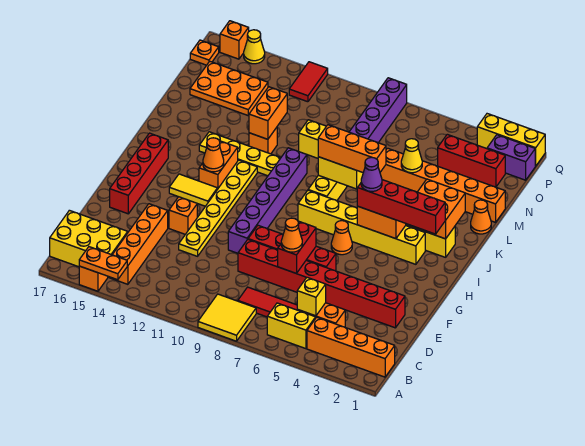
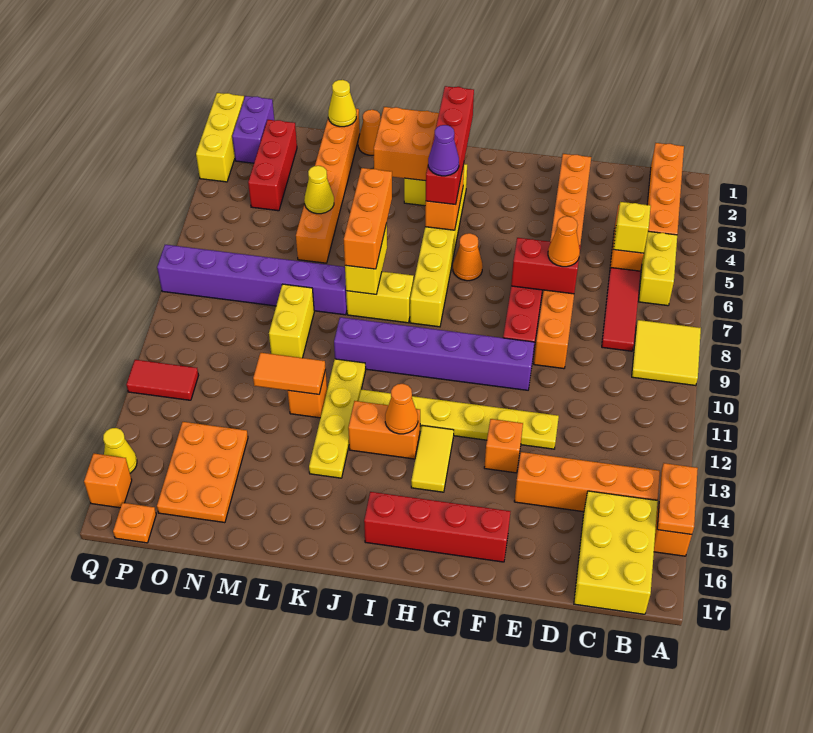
red brick E2:E9 level 1 -> orange brick E2:E9 level 1
orange brick L12:M12 level 2 -> orange tile L12:M12 level 2
none -> yellow cone M1 level 2

